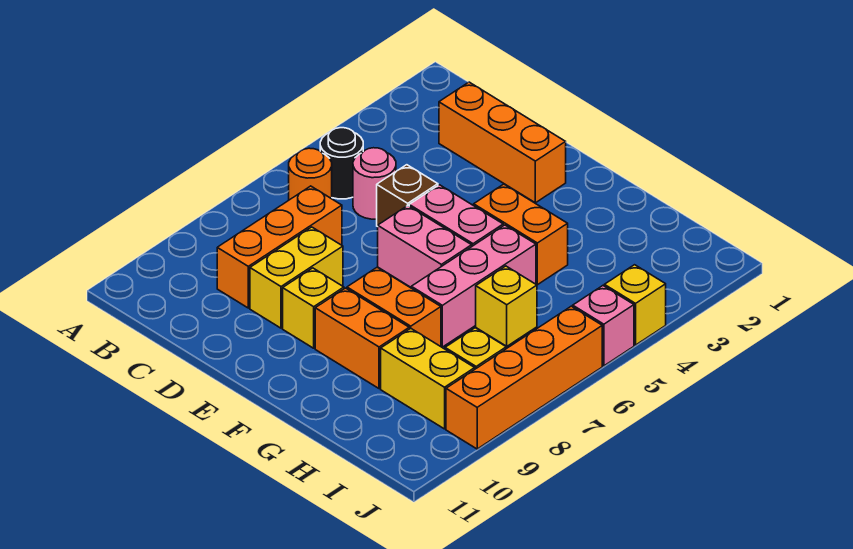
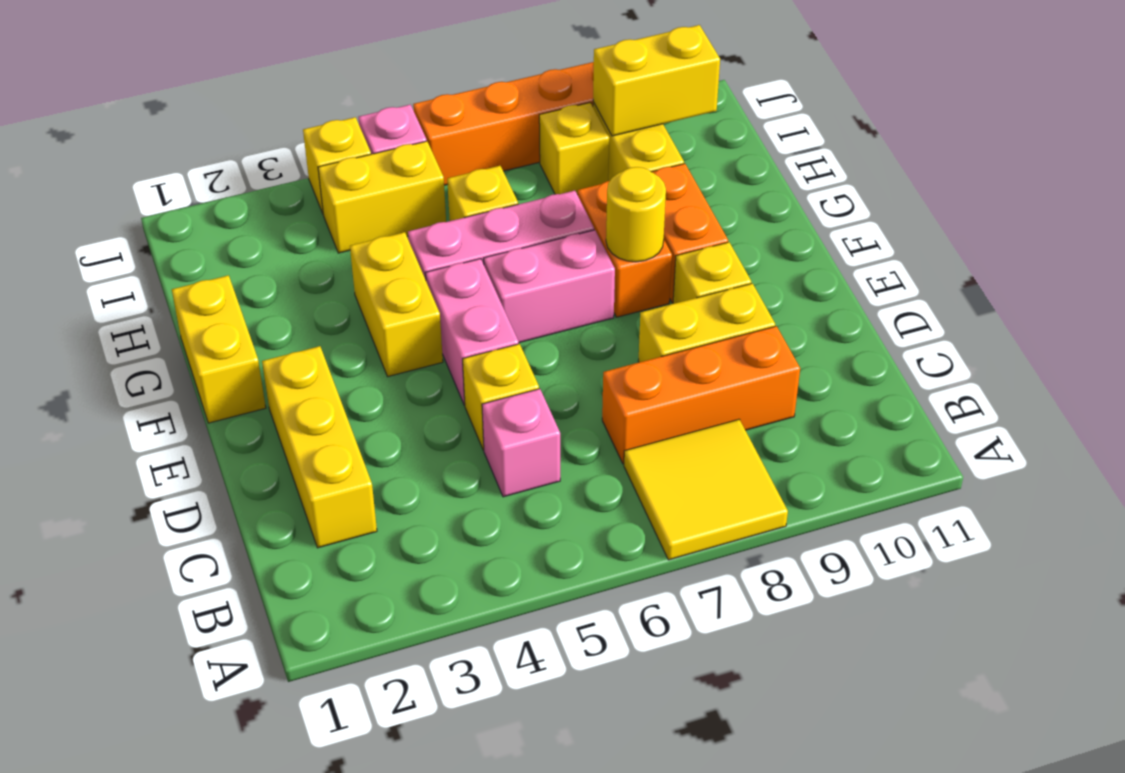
none -> yellow tile A7:B8 level 1
black round brick B5 level 1 -> none
orange round brick B6 level 1 -> none
orange brick C2:E2 level 1 -> yellow brick C2:E2 level 1
pink round brick C5 level 1 -> pink brick C5 level 1
brown brick D5 level 1 -> yellow brick D5 level 1
pink brick E6:F6 level 1 -> pink brick F6:F7 level 1
none -> yellow brick F1:G1 level 1
orange brick F4:G4 level 1 -> yellow brick F4:G4 level 1
none -> yellow round brick F8 level 2
none -> yellow brick I4:I5 level 1
none -> yellow brick I9:I10 level 2

